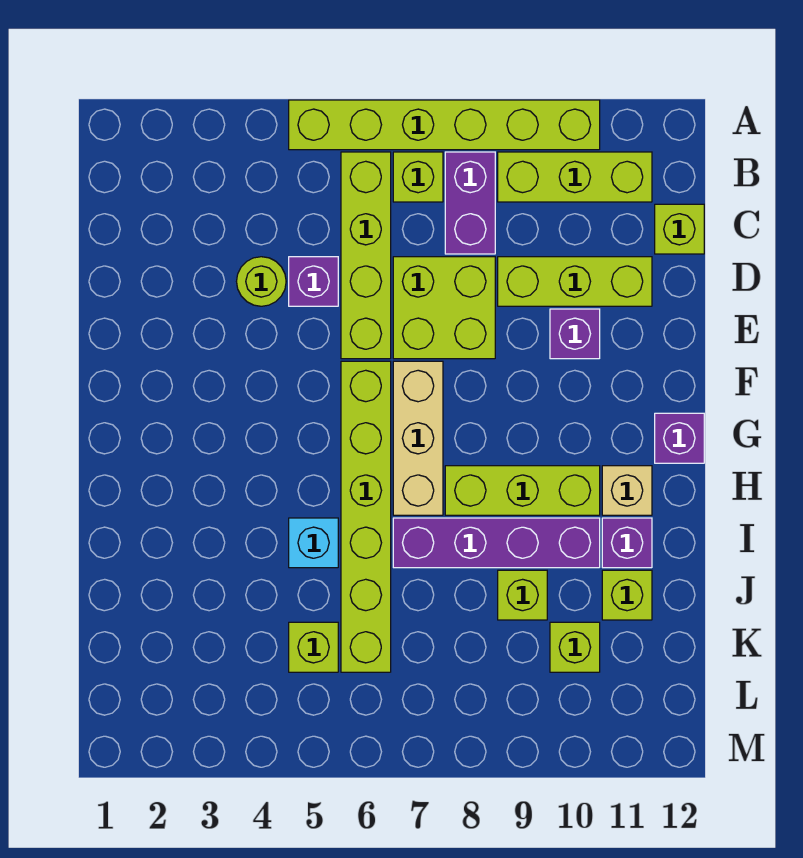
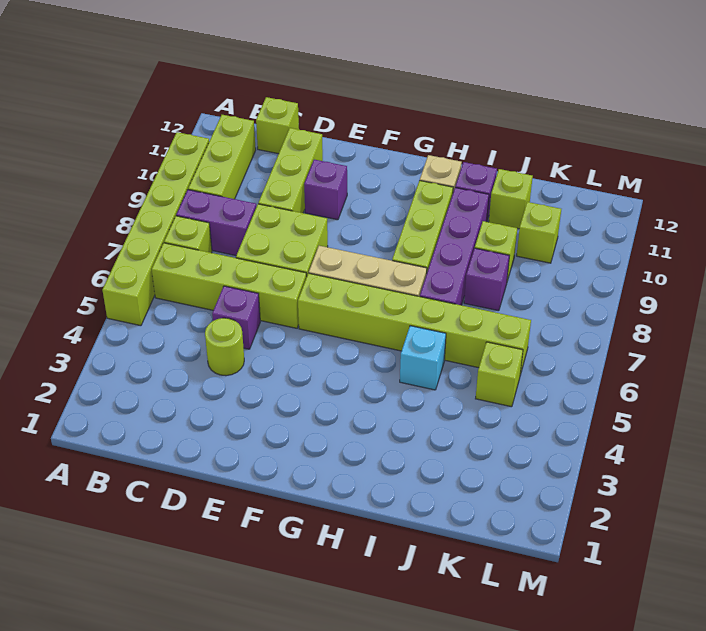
purple brick G12 level 1 -> purple brick J8 level 1

